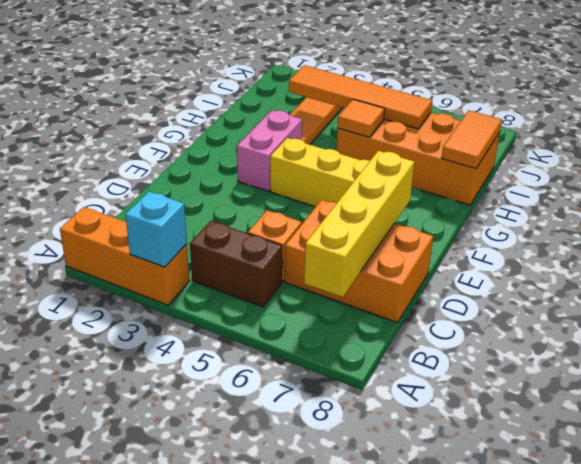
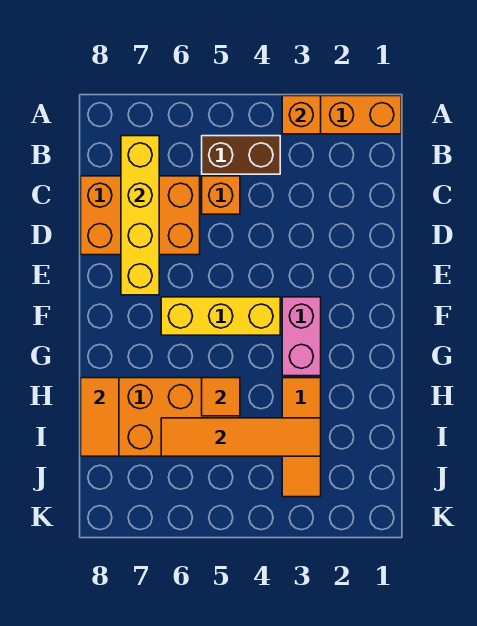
cyan brick A3 level 2 -> orange brick A3 level 2

